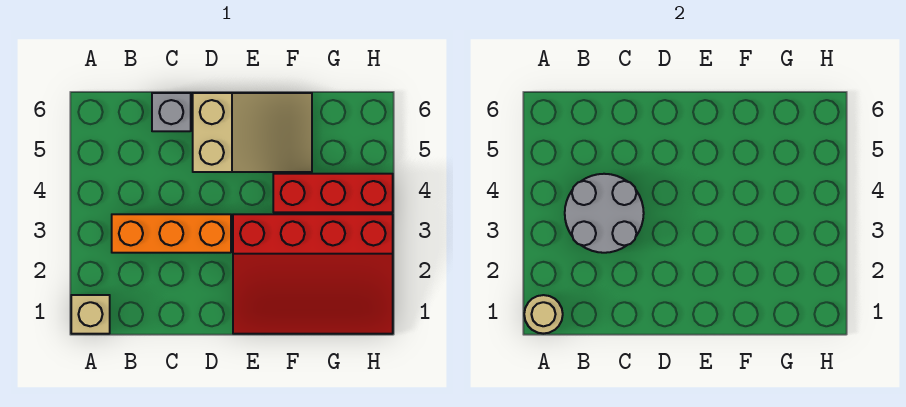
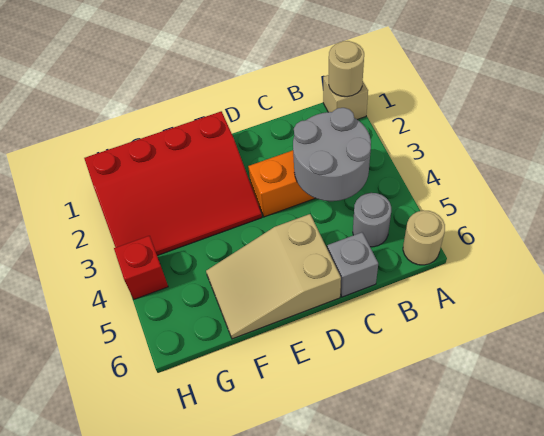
none -> tan round brick A6 level 1
none -> grey round brick B5 level 1
red slope E1:H3 level 1 top 3 -> red slope E1:H3 level 1 top 1
red brick F4:H4 level 1 -> red brick H4 level 1

